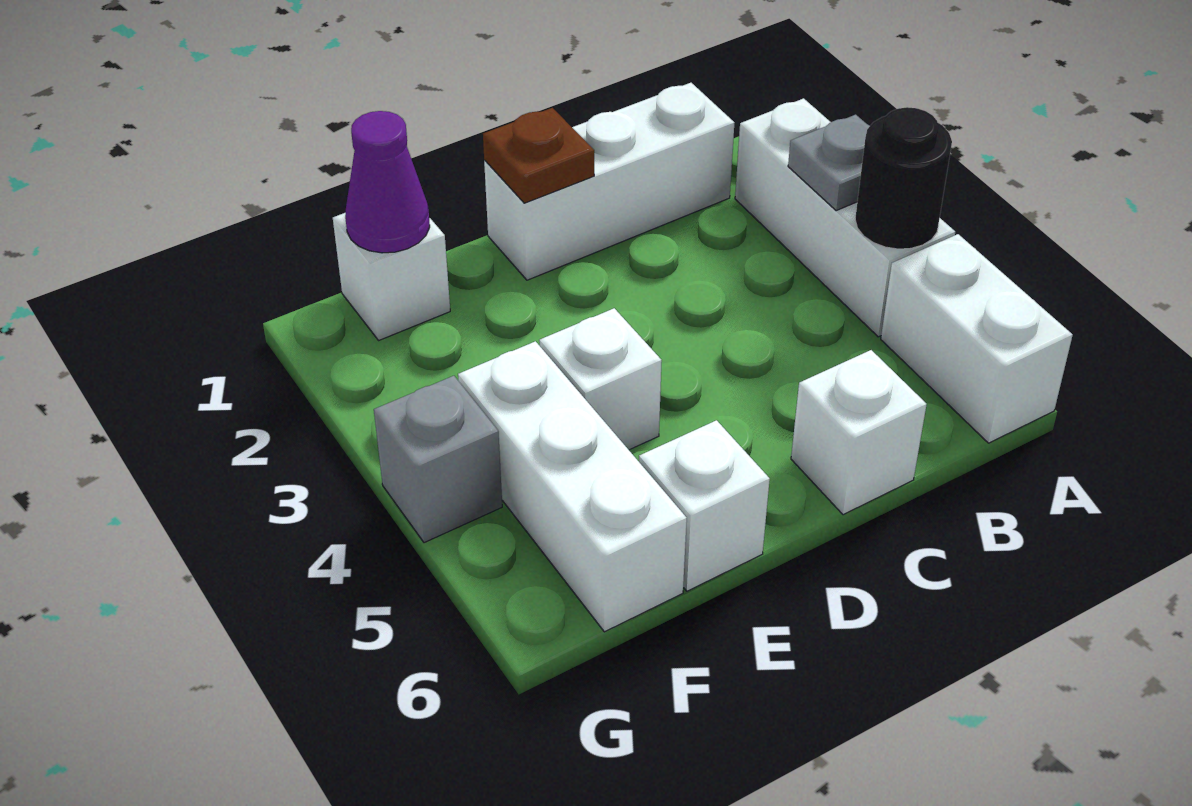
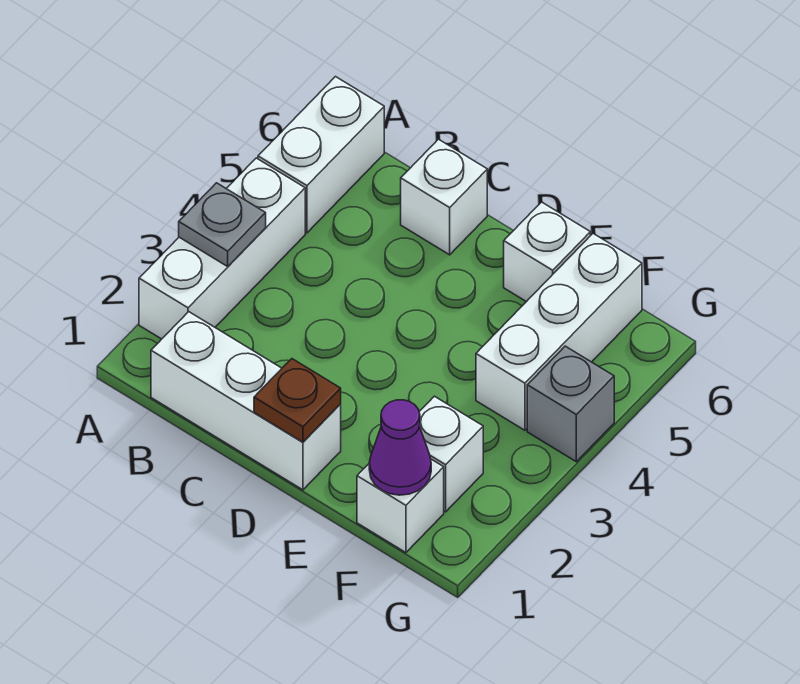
black round brick A4 level 2 -> none
white brick E4 level 1 -> white brick F2 level 1

